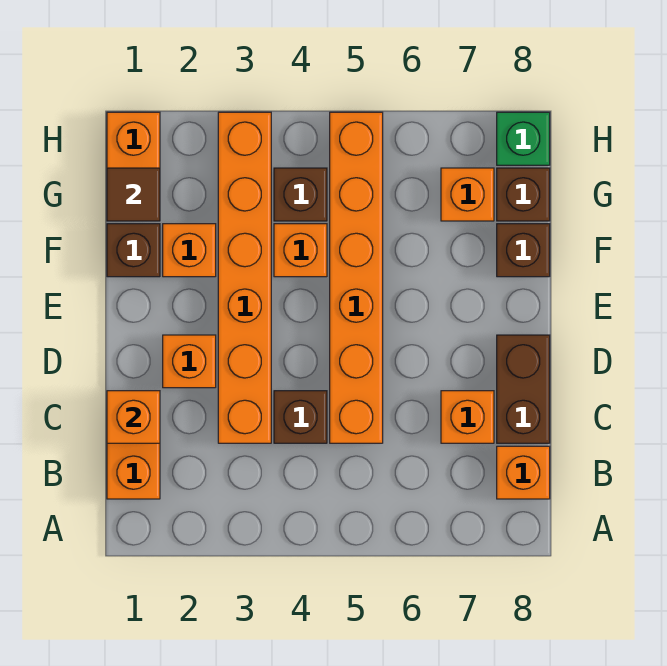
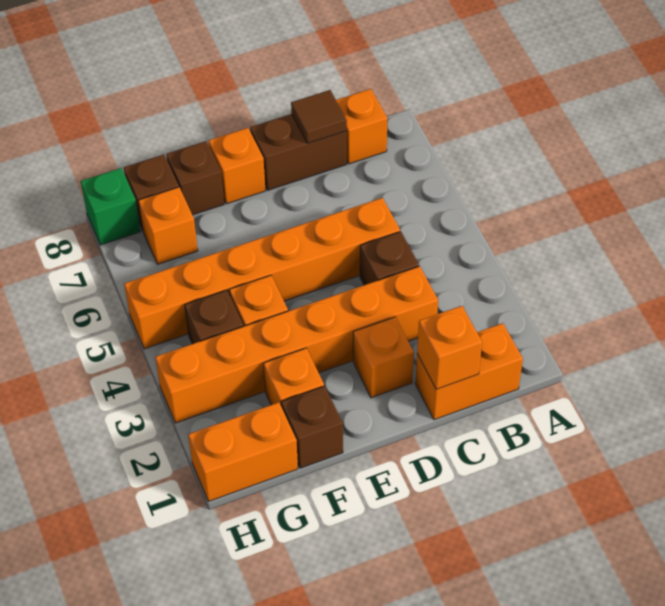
orange brick C7 level 1 -> orange brick E8 level 1
brown tile G1 level 2 -> brown tile C8 level 2

